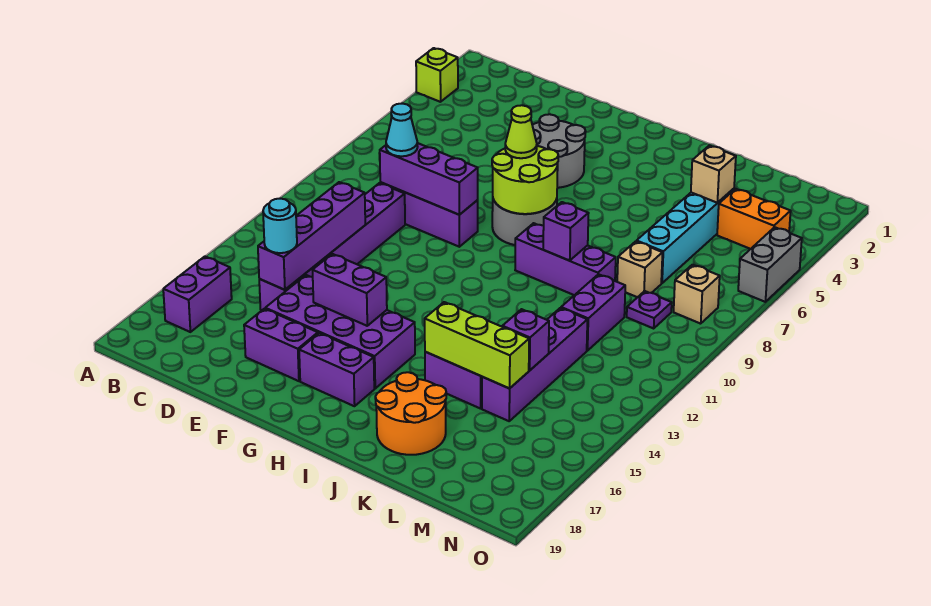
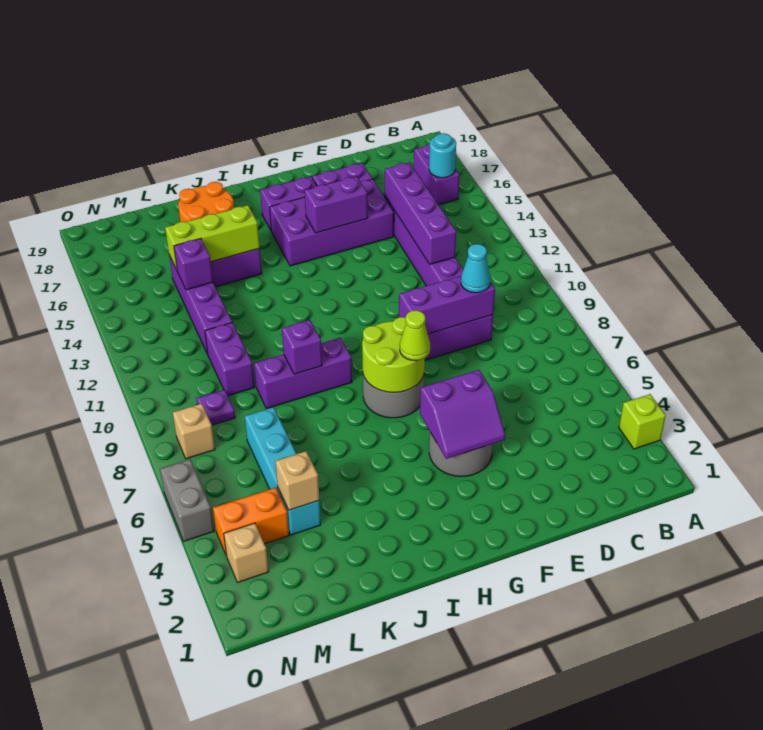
cyan round brick D15 level 3 -> cyan round brick B16 level 2
none -> purple slope F4:G5 level 2 top 5
tan brick L8 level 1 -> tan brick N3 level 1

